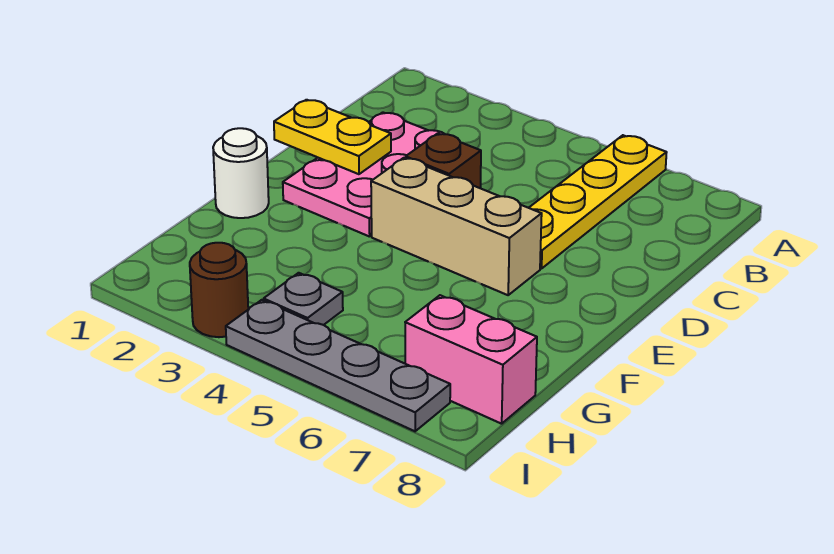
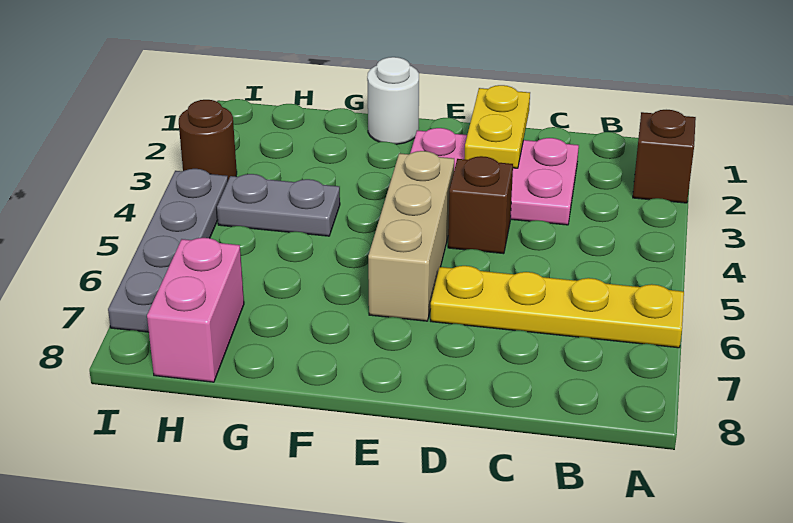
none -> brown brick A2 level 1
grey plate H4 level 1 -> grey plate G4:H4 level 1

